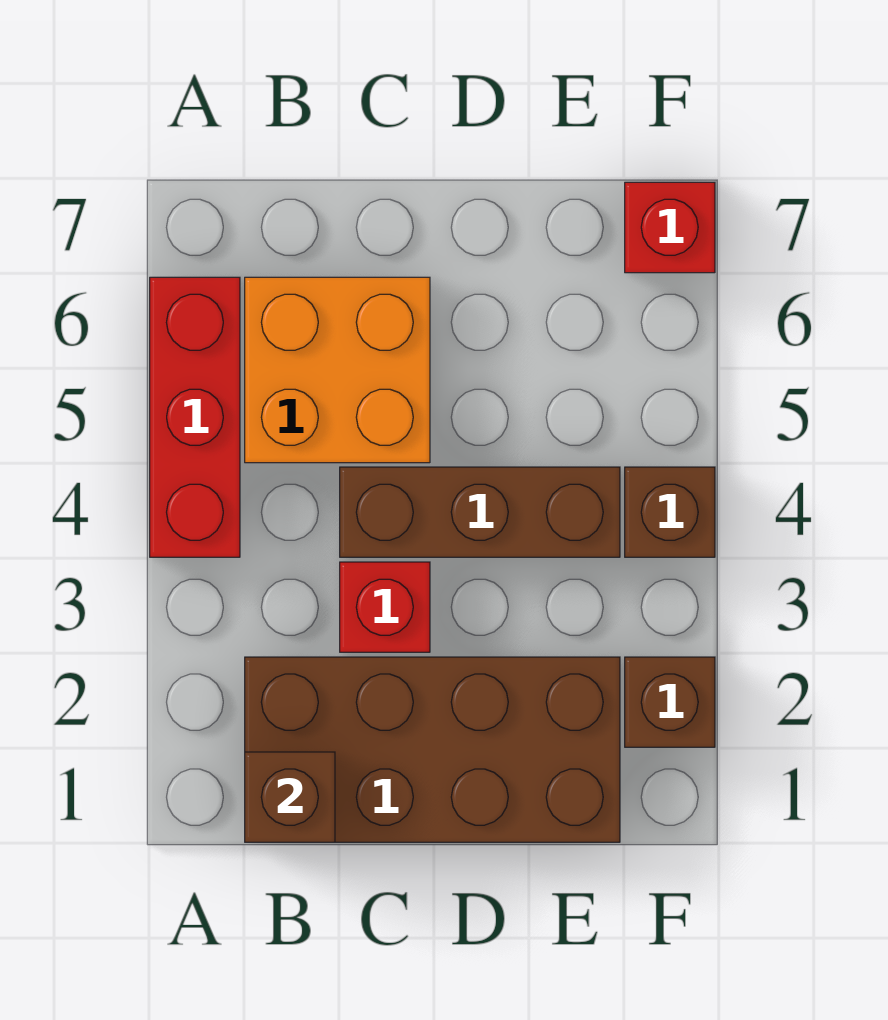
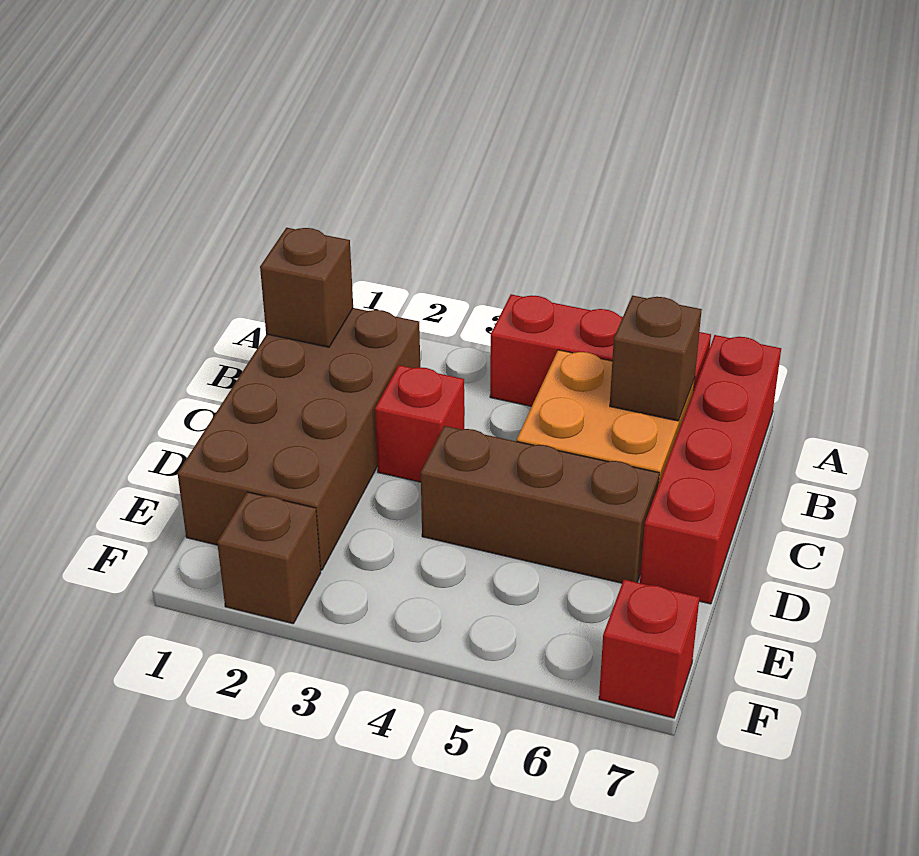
none -> red brick A7:D7 level 1
brown brick C4:E4 level 1 -> brown brick D4:D6 level 1
brown brick F4 level 1 -> brown brick B6 level 2

